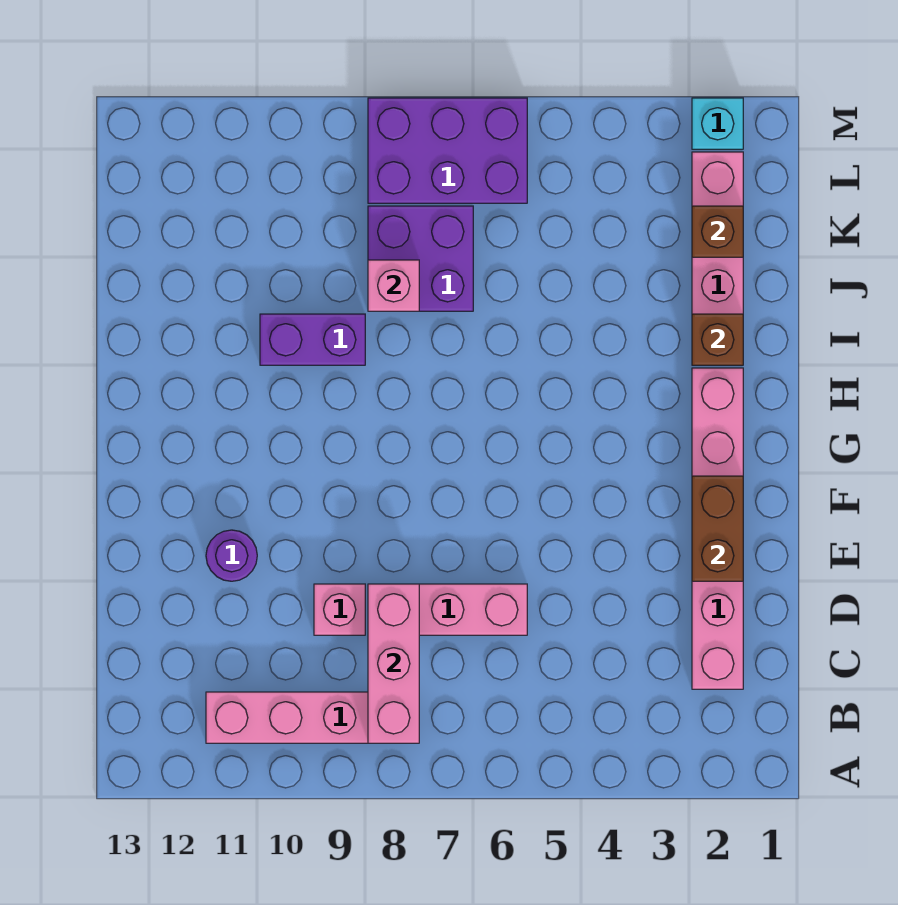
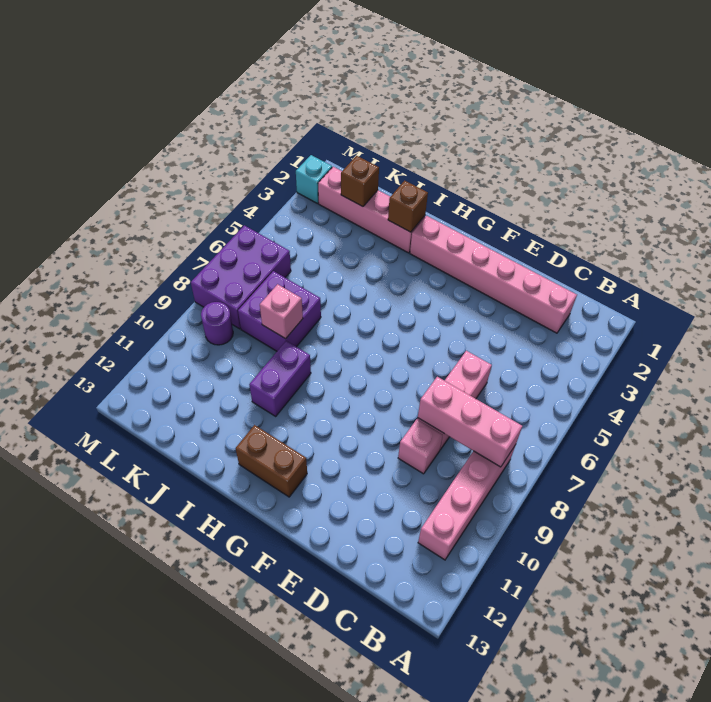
brown brick E2:F2 level 2 -> brown brick G12:H12 level 1
purple round brick E11 level 1 -> purple round brick L9 level 1

